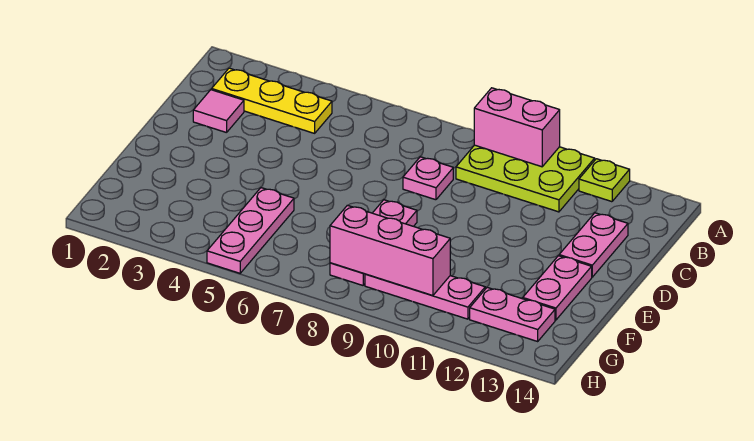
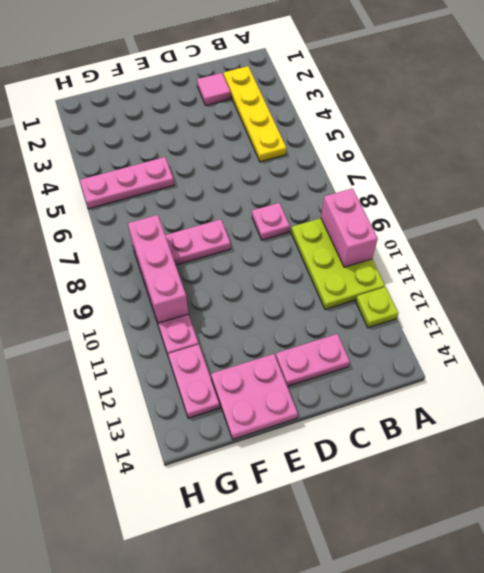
yellow plate B2:B4 level 1 -> yellow plate B2:B5 level 1
pink plate E13:F13 level 1 -> pink plate E13:F14 level 1

